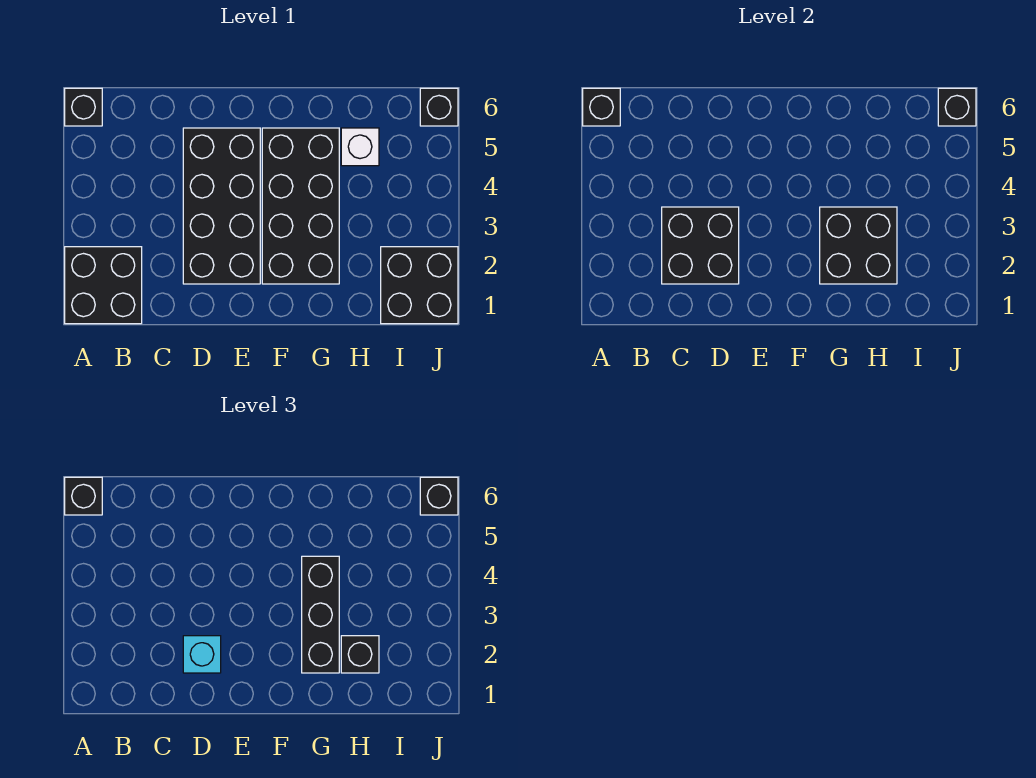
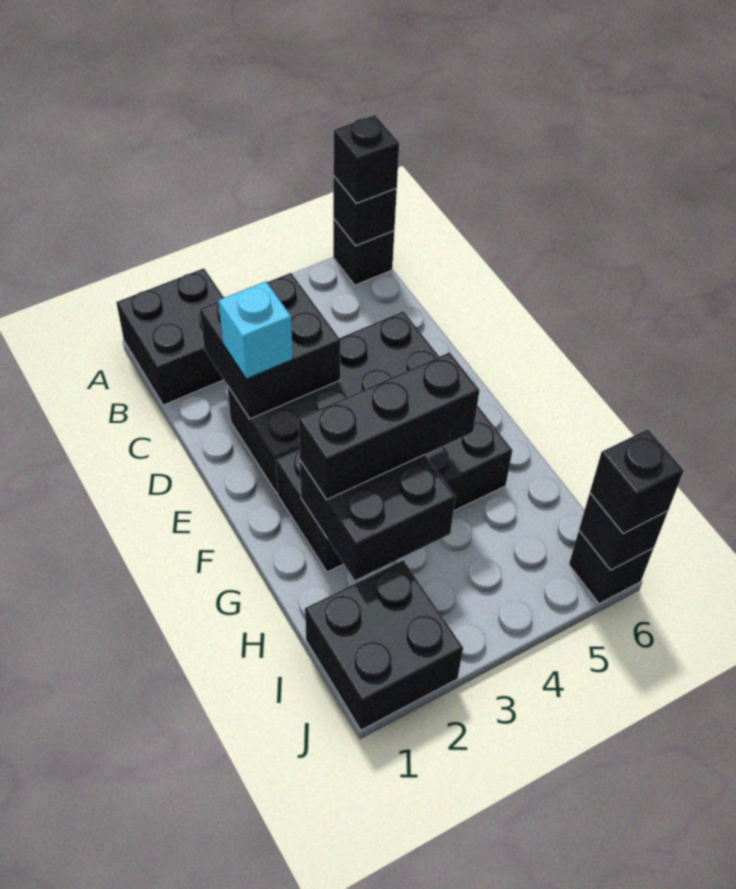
black brick H2 level 3 -> none
white brick H5 level 1 -> none

